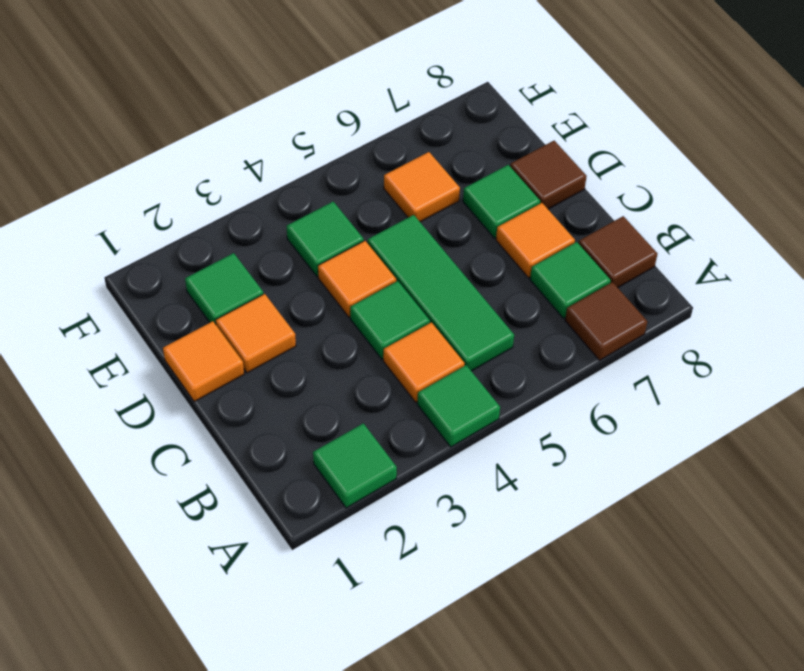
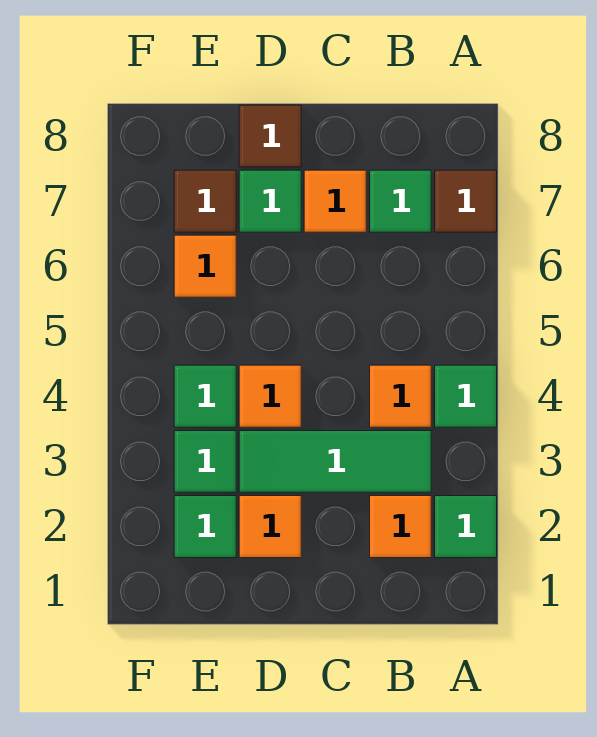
green tile B5:D5 level 1 -> green tile B3:D3 level 1
brown tile B8 level 1 -> brown tile E7 level 1
green tile C4 level 1 -> green tile E3 level 1
orange tile D1 level 1 -> orange tile B2 level 1

